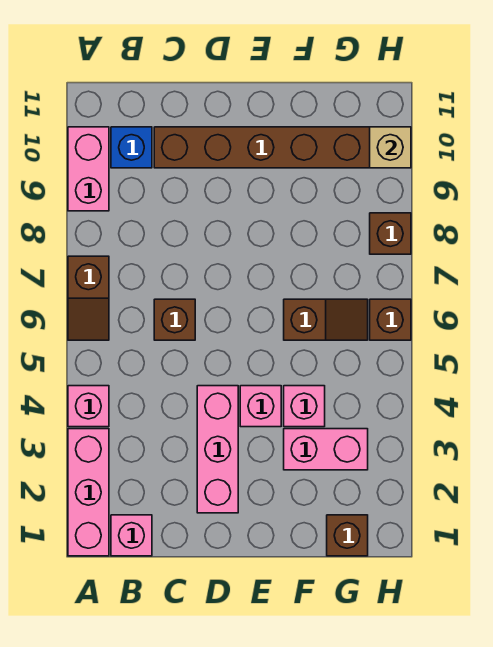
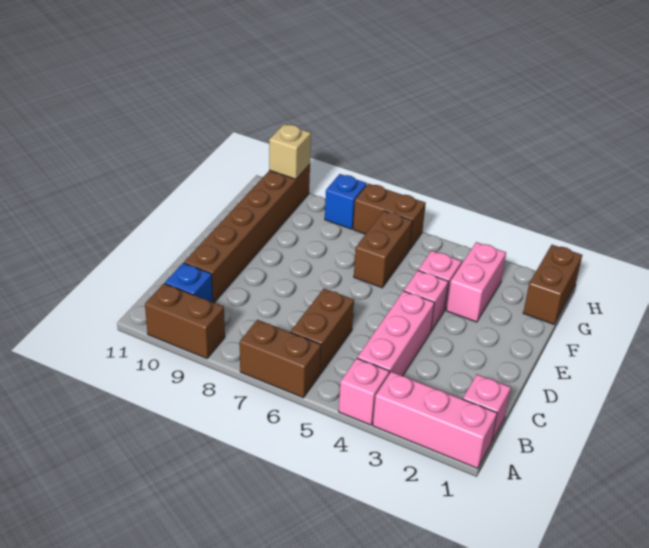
brown slope A6:A7 level 1 top 7 -> brown brick A6:A7 level 1
pink brick A9:A10 level 1 -> brown brick A9:A10 level 1
brown brick C6 level 1 -> brown brick B6:C6 level 1
pink brick D2:D4 level 1 -> pink brick B4:D4 level 1
brown slope F6:G6 level 1 top F -> brown brick F6:G6 level 1
brown brick G1 level 1 -> brown brick G1:H1 level 1
brown brick H6 level 1 -> brown brick H6:H7 level 1
brown brick H8 level 1 -> blue brick H8 level 1

